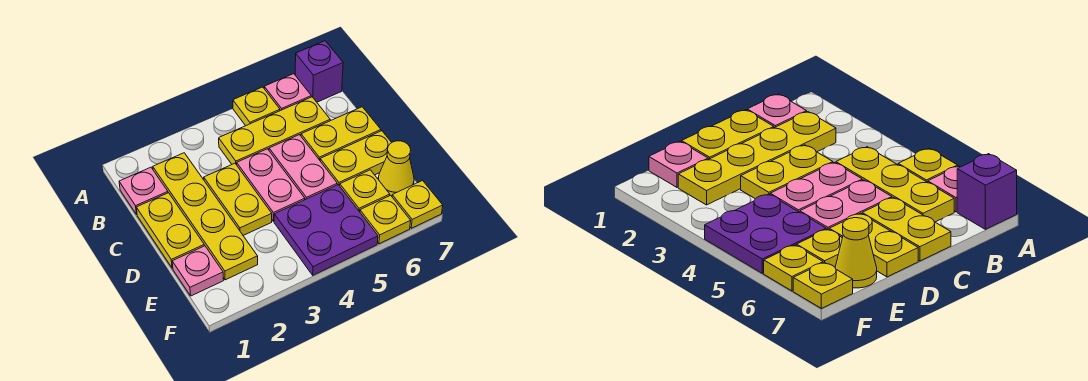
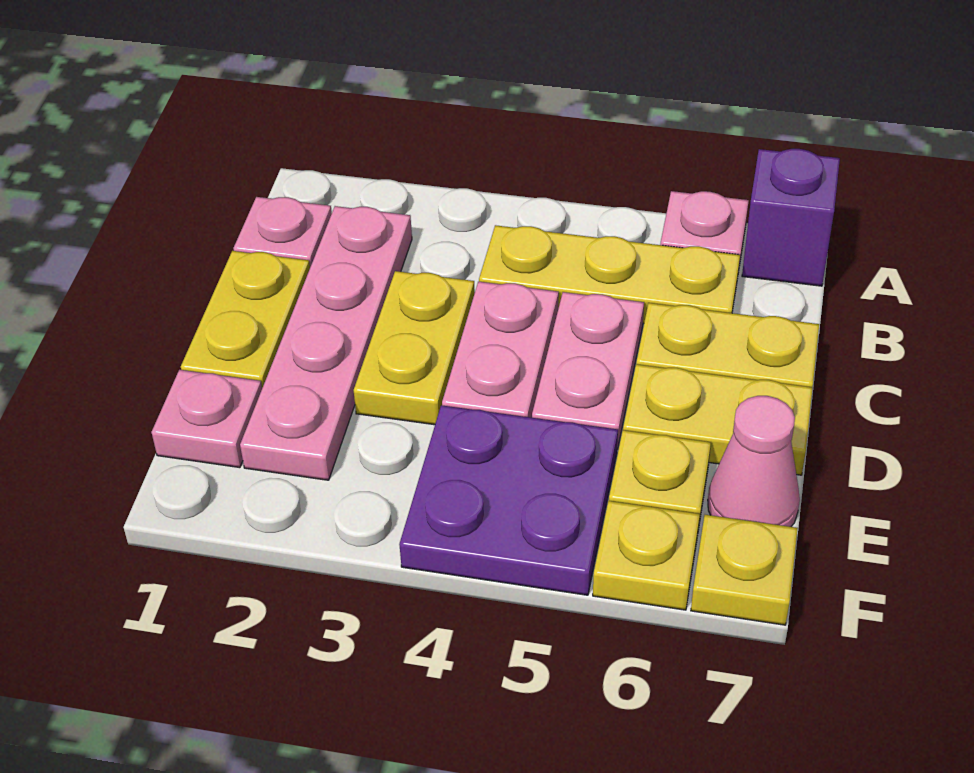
yellow plate A5 level 1 -> none
yellow plate B2:E2 level 1 -> pink plate B2:E2 level 1
yellow cone E7 level 1 -> pink cone E7 level 1

